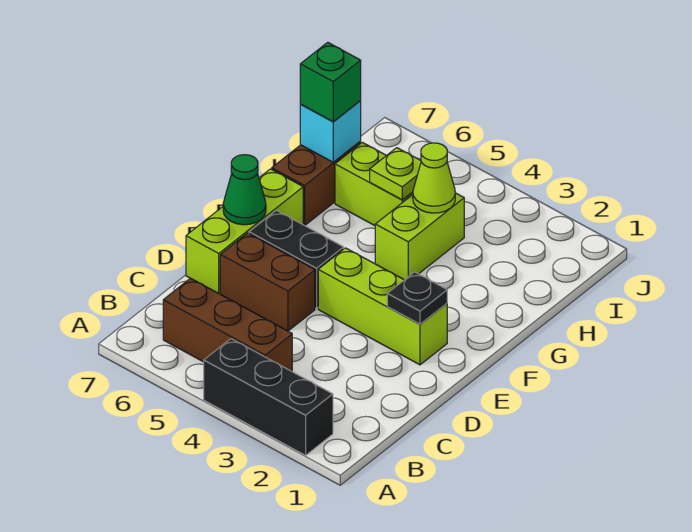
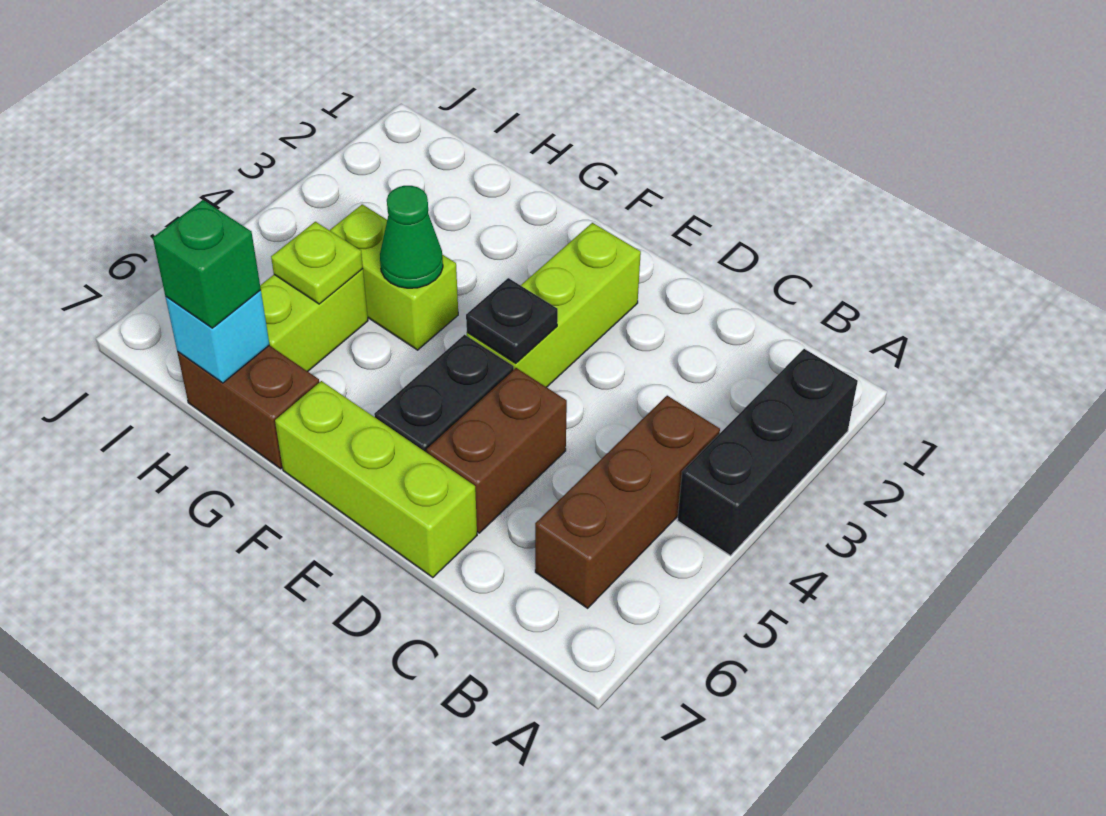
black plate E2 level 2 -> black plate E4 level 2
green cone E7 level 2 -> green cone G4 level 2
lime cone H4 level 2 -> none

